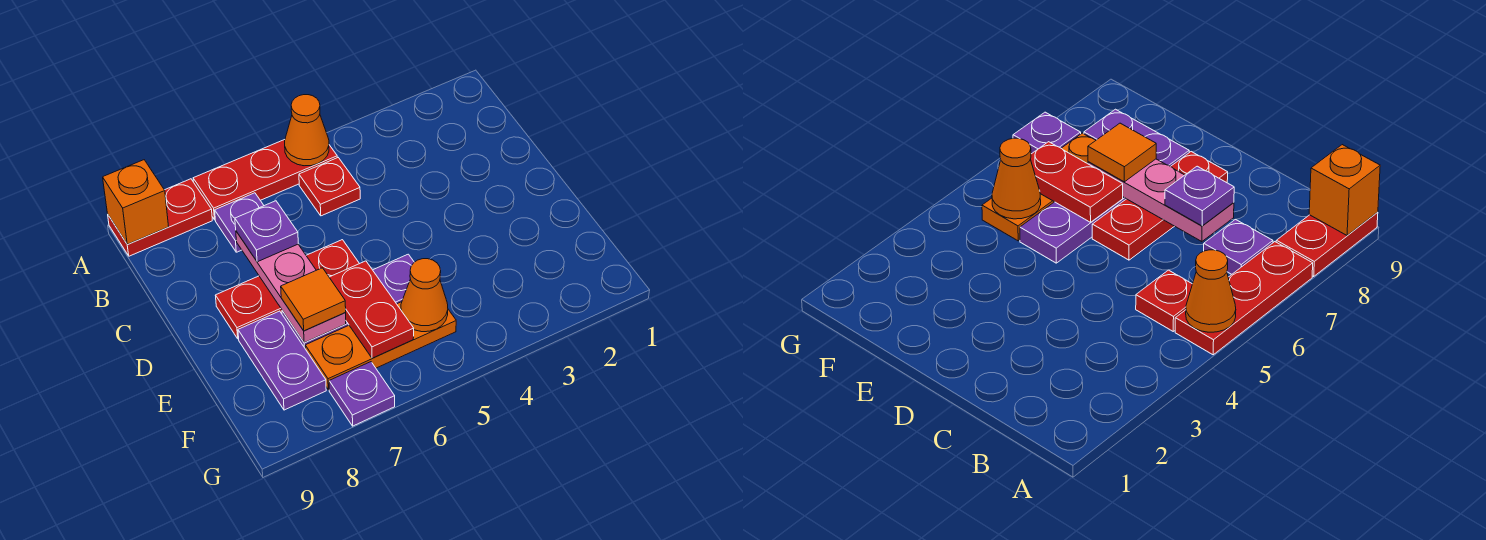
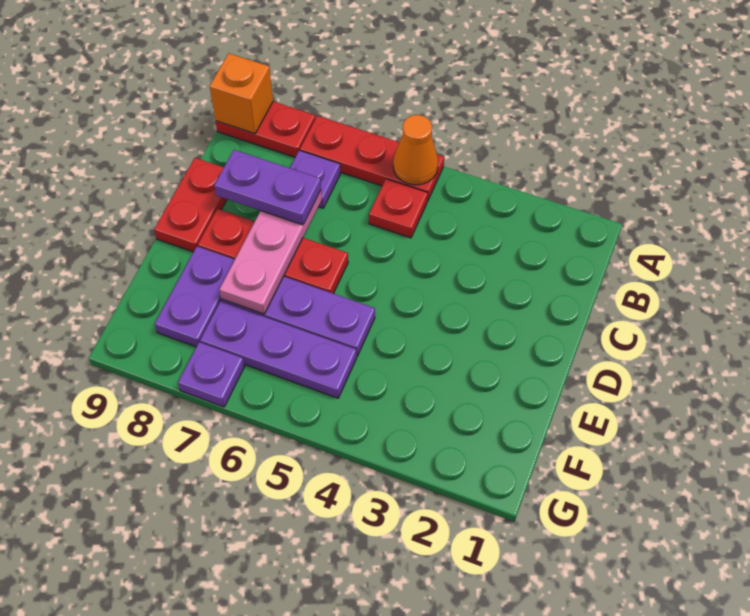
purple plate C7 level 3 -> purple plate C7:C8 level 3
red plate E6:F6 level 2 -> red plate C9:D9 level 1
orange tile E7 level 3 -> none
orange plate F5:F7 level 1 -> purple plate F5:F7 level 1
orange cone F5 level 2 -> none

